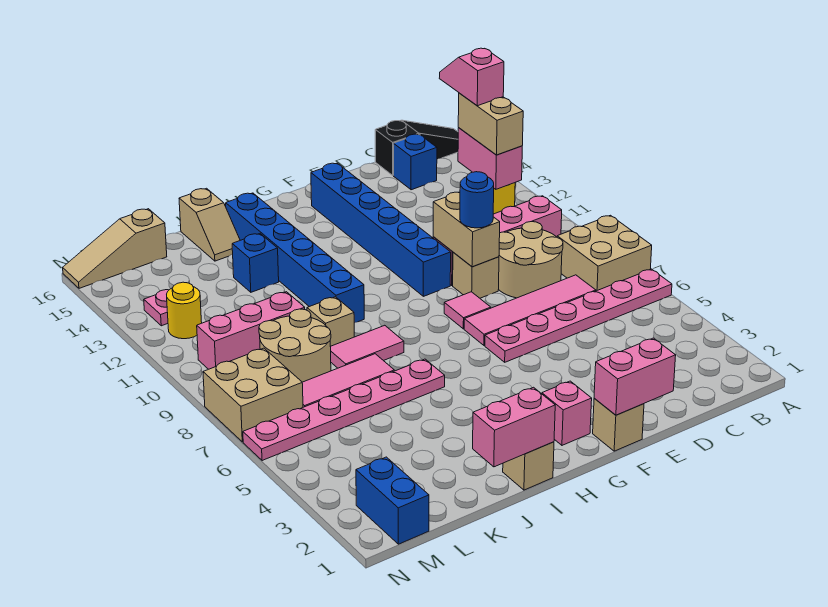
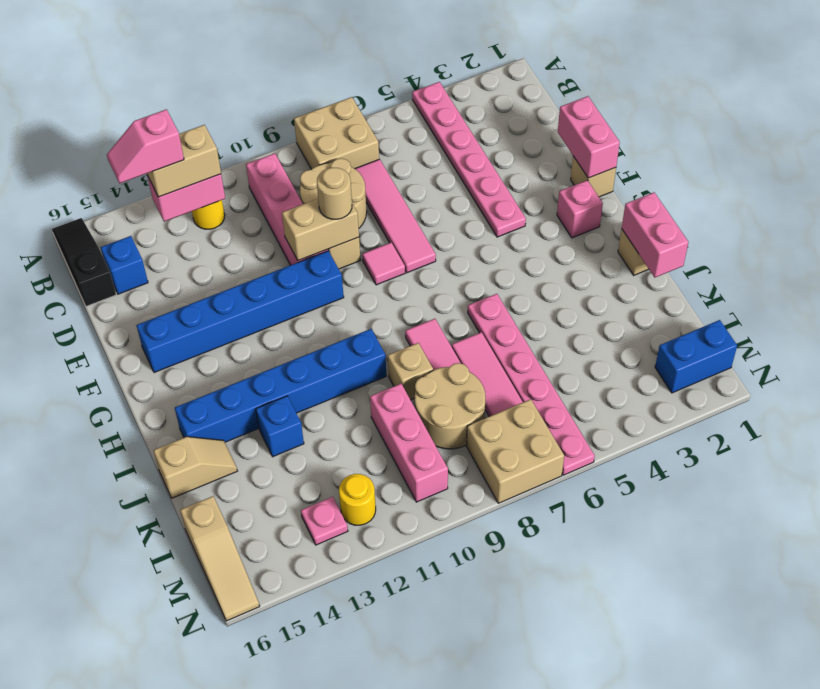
pink plate A6:F6 level 1 -> pink plate A4:F4 level 1
blue round brick E9 level 3 -> tan round brick E9 level 3

